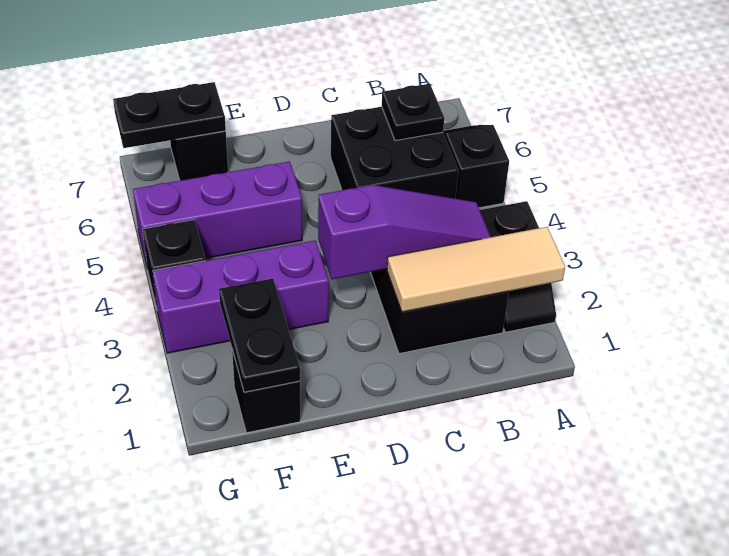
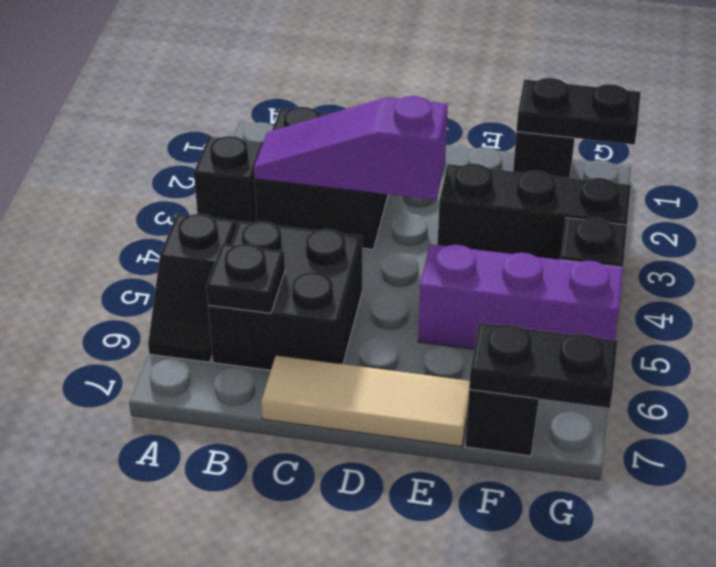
tan tile A2:C2 level 2 -> tan tile C7:E7 level 1
purple brick E3:G3 level 1 -> black brick E3:G3 level 1
black plate F1:F2 level 2 -> black plate F1:G1 level 2

